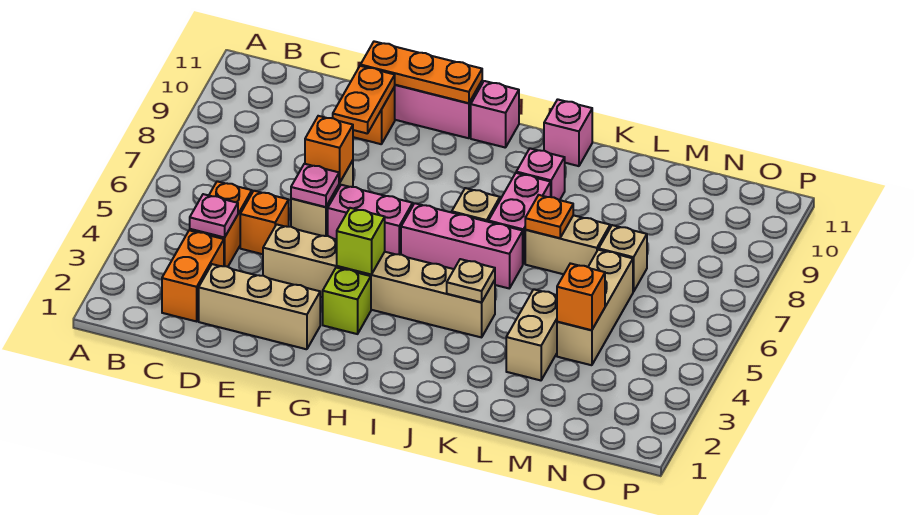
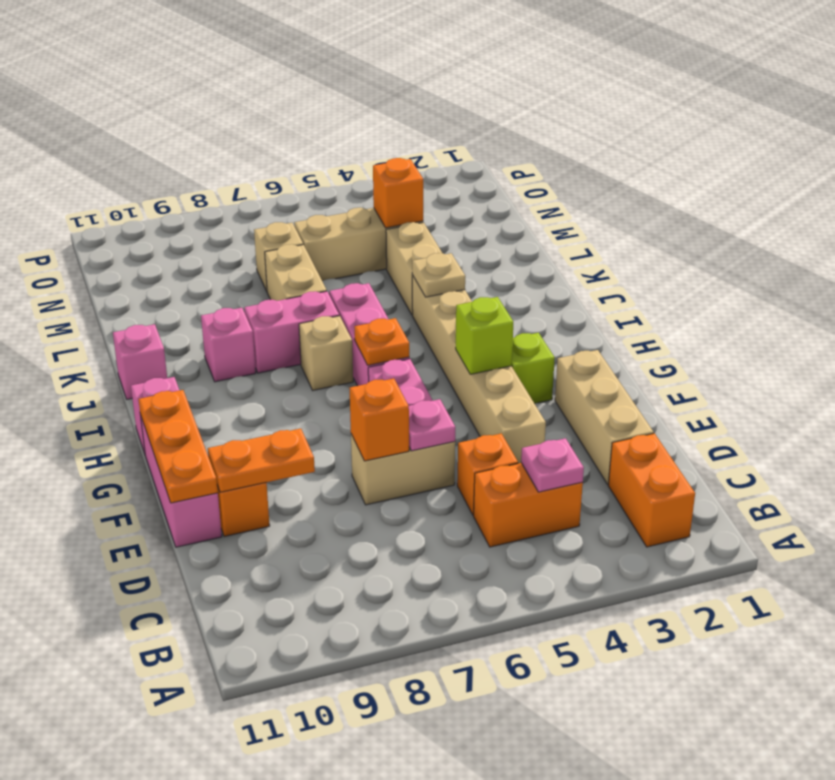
orange brick C2:C3 level 1 -> orange brick B2:C2 level 1
orange plate K7 level 2 -> orange plate H6 level 2
tan brick L3:L4 level 1 -> tan brick K4:L4 level 1

